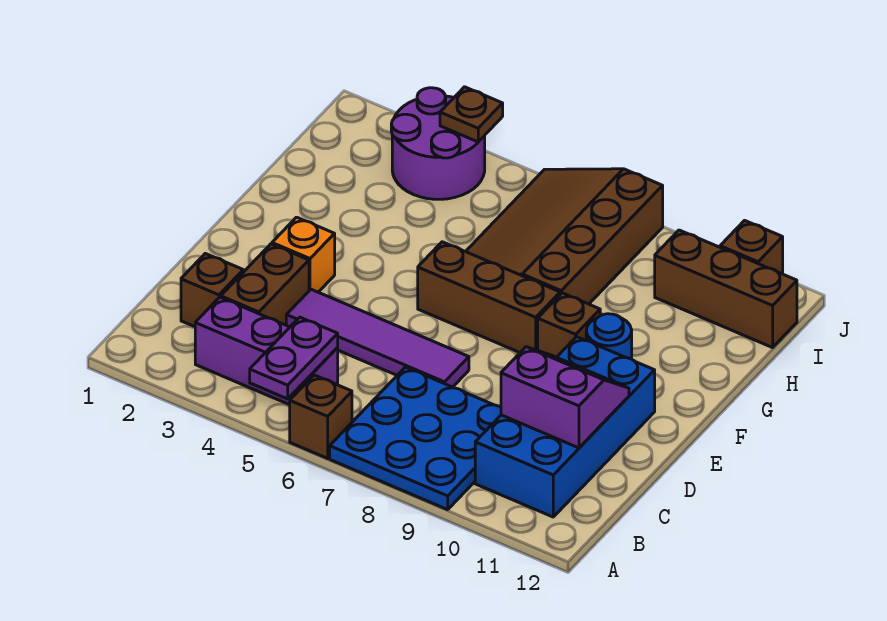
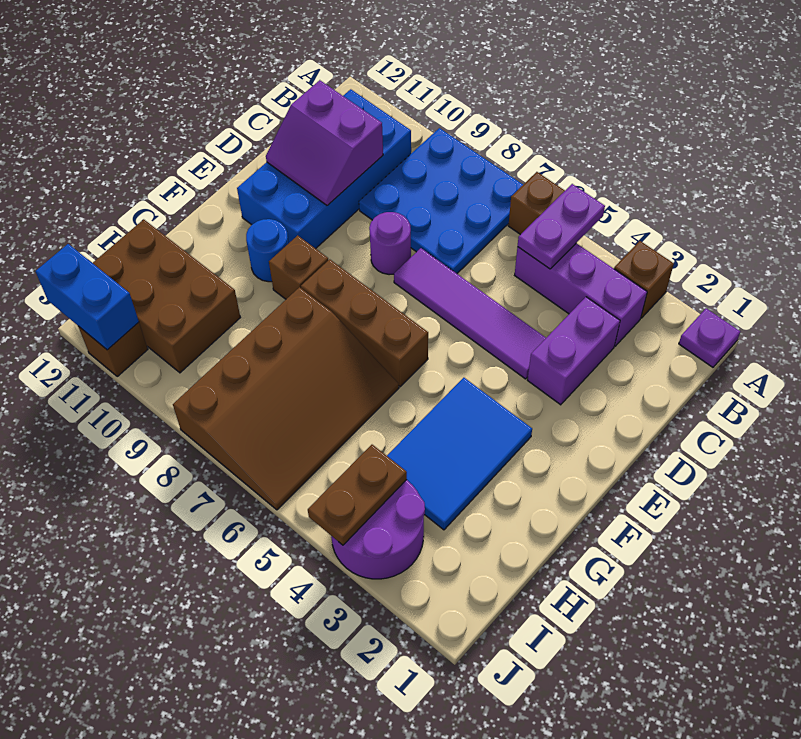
none -> purple plate A1 level 1
brown brick C2 level 1 -> brown brick A3 level 1
brown brick C3:D3 level 1 -> purple brick C3:D3 level 1
none -> purple round brick D8 level 1
orange brick E3 level 1 -> none
none -> blue tile F3:H4 level 1
brown brick I10:I12 level 1 -> brown brick H10:I12 level 1
brown plate J4 level 2 -> brown plate I4:J4 level 2
none -> blue brick J11:J12 level 2

